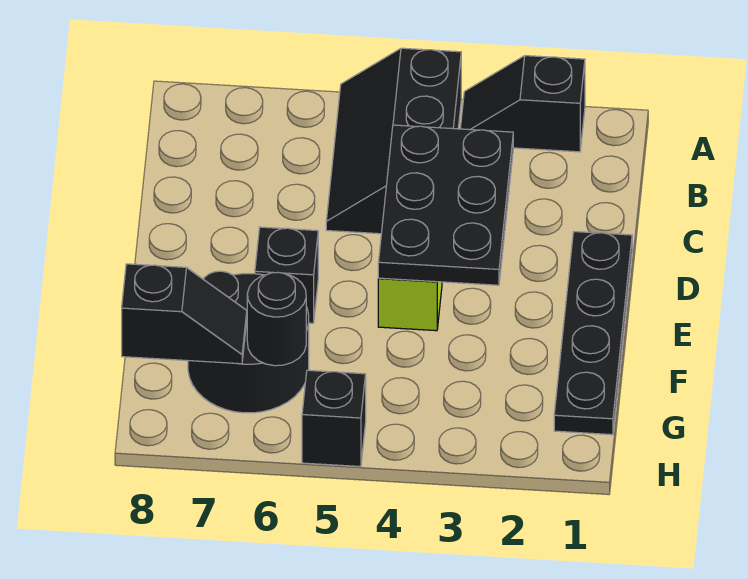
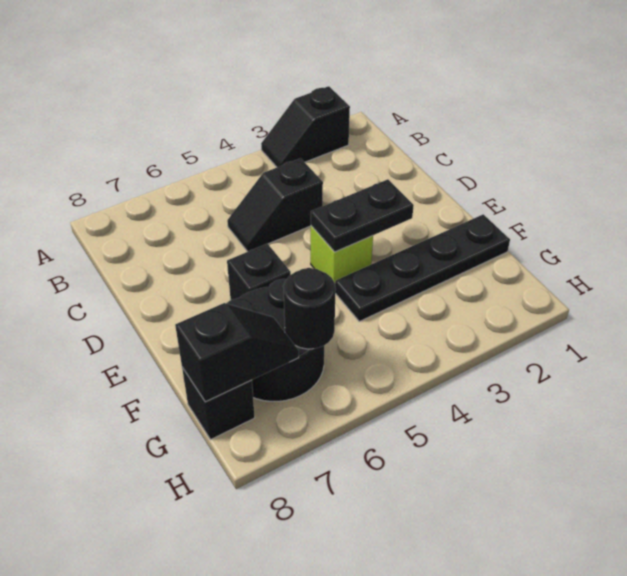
black slope A4:C5 level 1 top 4 -> black slope C4:C5 level 1 top 4
black plate C3:E4 level 2 -> black plate E3:E4 level 2
black plate D1:G1 level 1 -> black plate F1:F4 level 1
black brick H5 level 1 -> black brick G8 level 1

